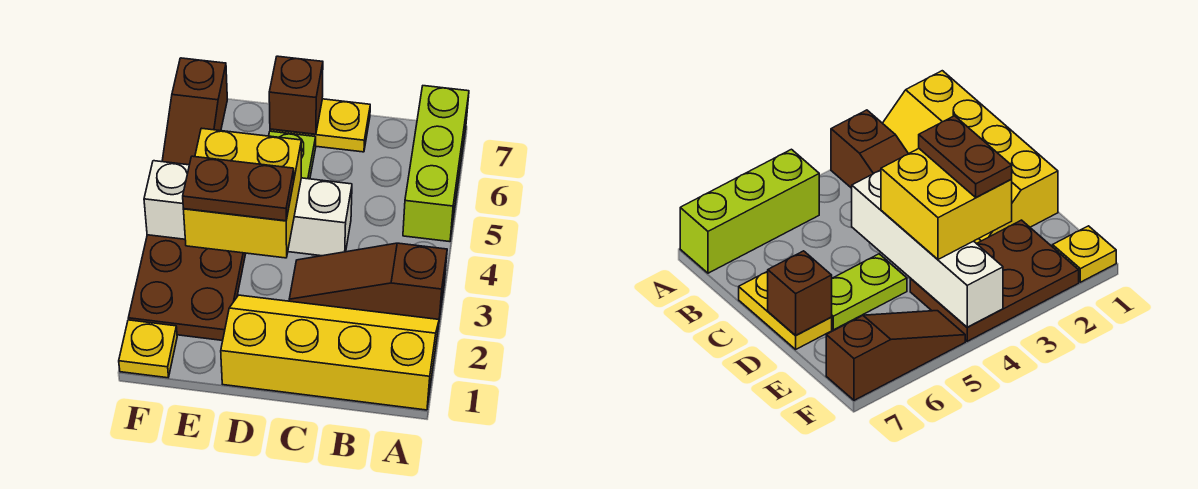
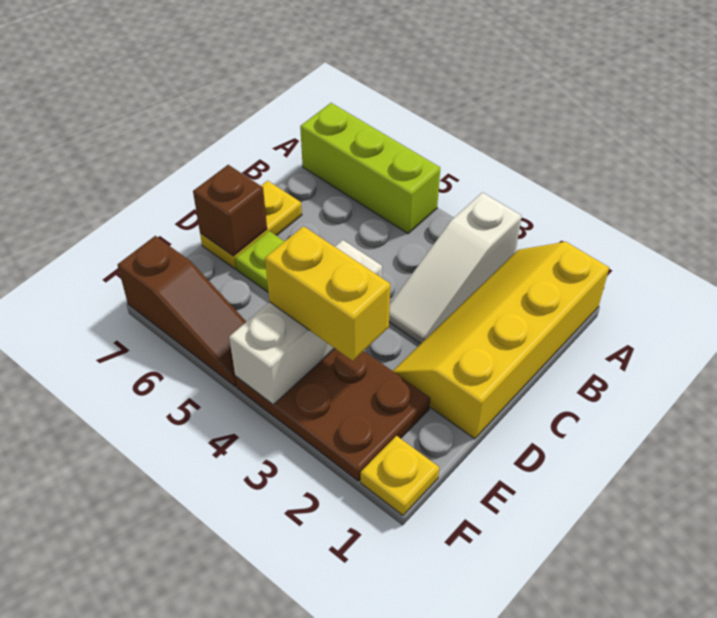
brown slope A3:C3 level 1 top A -> white slope A3:C3 level 1 top A
white brick C4:F4 level 2 -> white brick D4:F4 level 2
yellow brick D3:E4 level 3 -> yellow brick E3:E4 level 3
brown plate D3:E3 level 4 -> none

